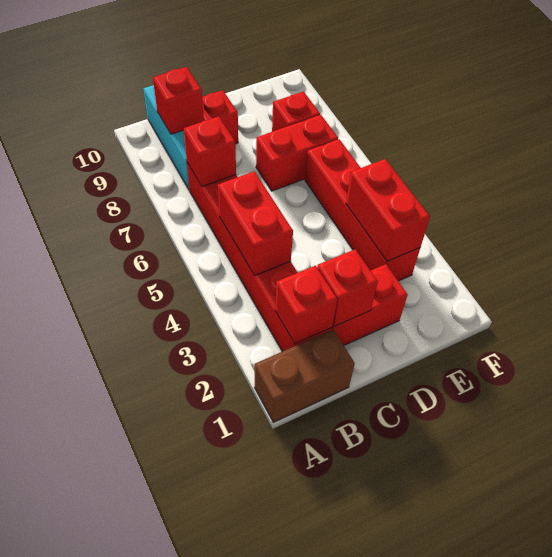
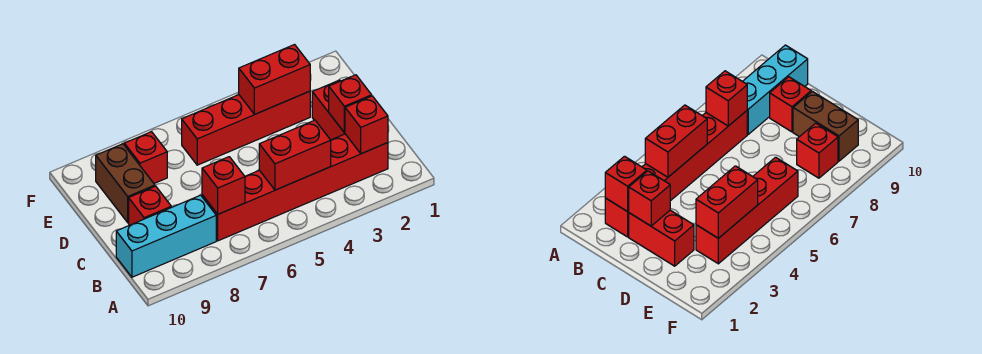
brown brick A1:B1 level 1 -> brown brick D9:E9 level 1
red brick B9 level 2 -> none
red brick D7:E7 level 1 -> none

